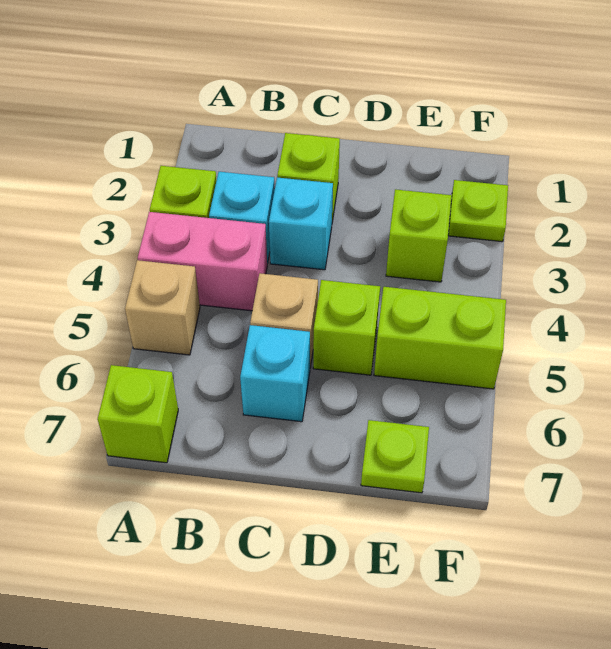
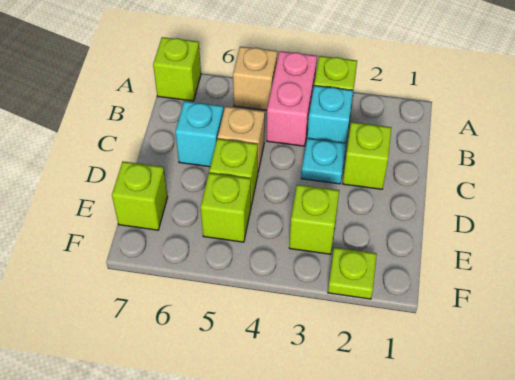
cyan brick C3 level 1 -> cyan plate C3 level 1
lime brick E5:F5 level 1 -> lime brick E5 level 1
lime plate E7 level 1 -> lime brick E7 level 1

